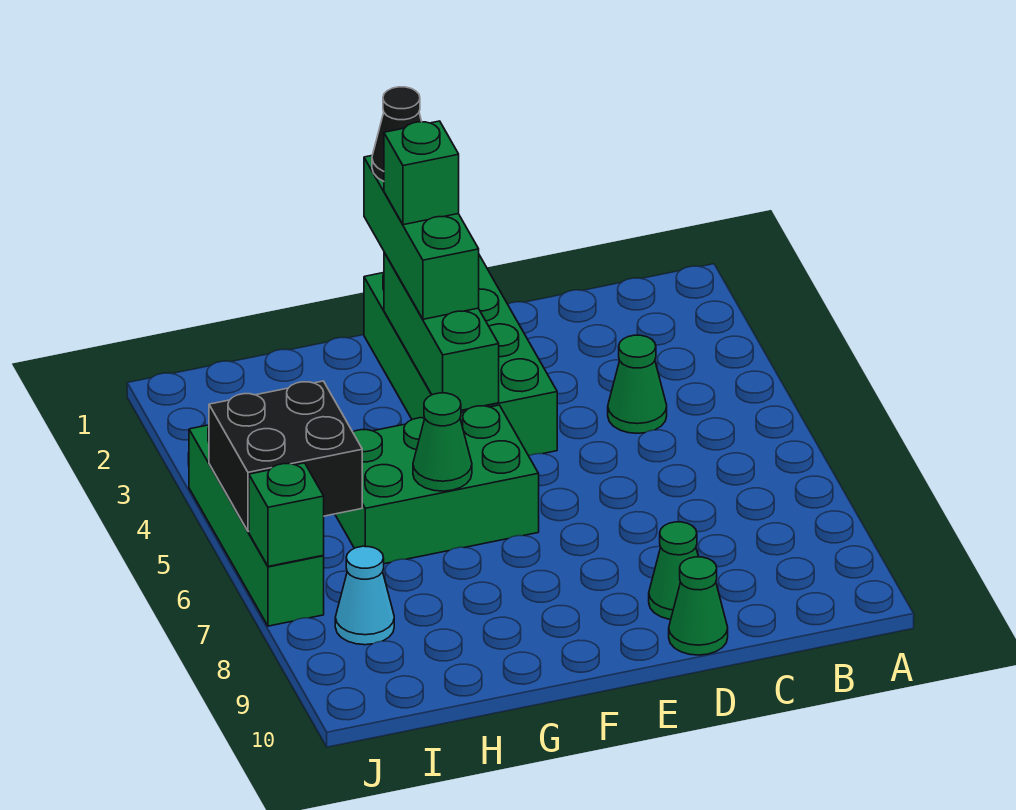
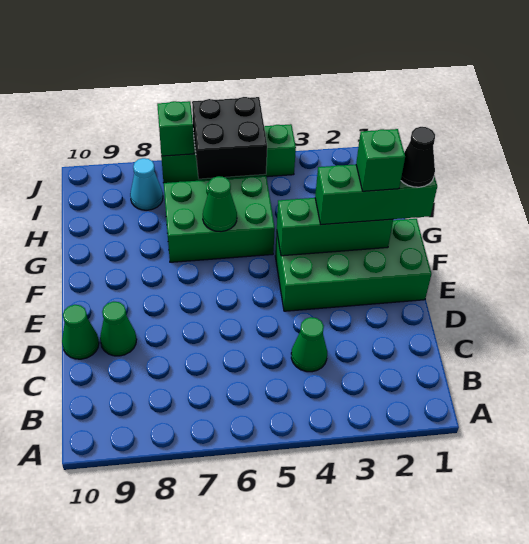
green brick F5:H6 level 1 -> green brick G5:H7 level 1

